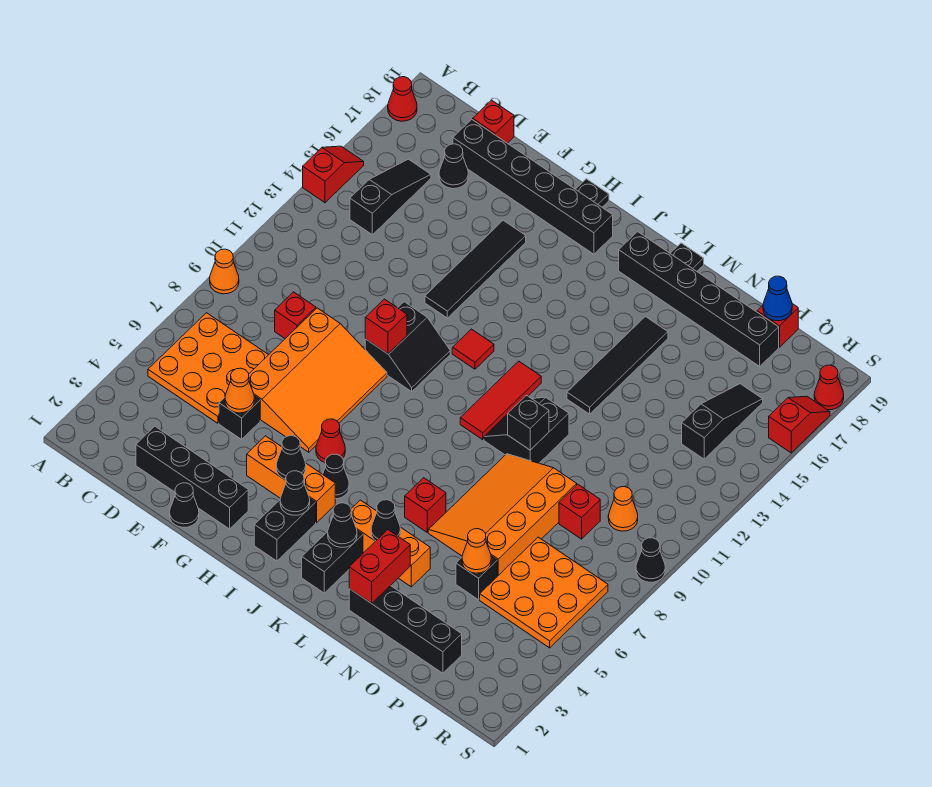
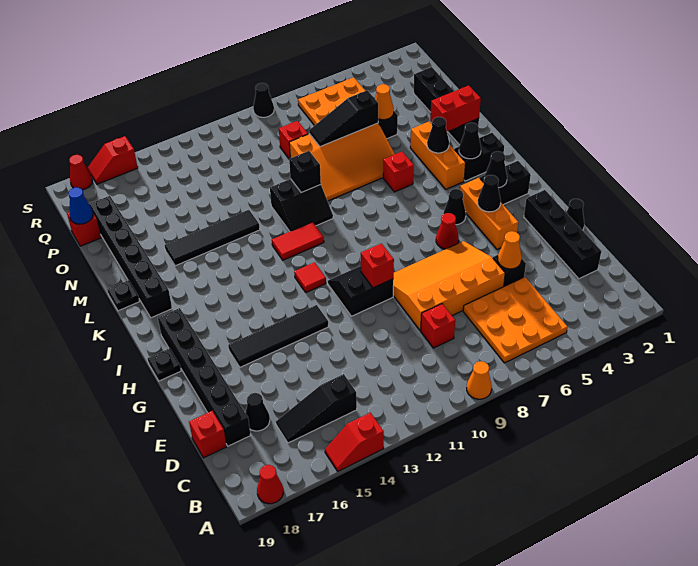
red tile K10:K12 level 1 -> red tile K11:K12 level 1
orange cone Q10 level 1 -> none
black slope Q14:Q16 level 1 top 14 -> black slope O6:O8 level 2 top 6

